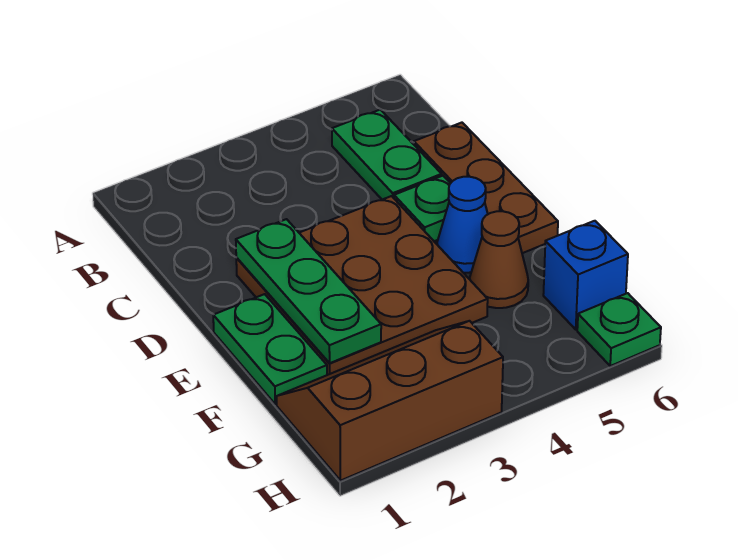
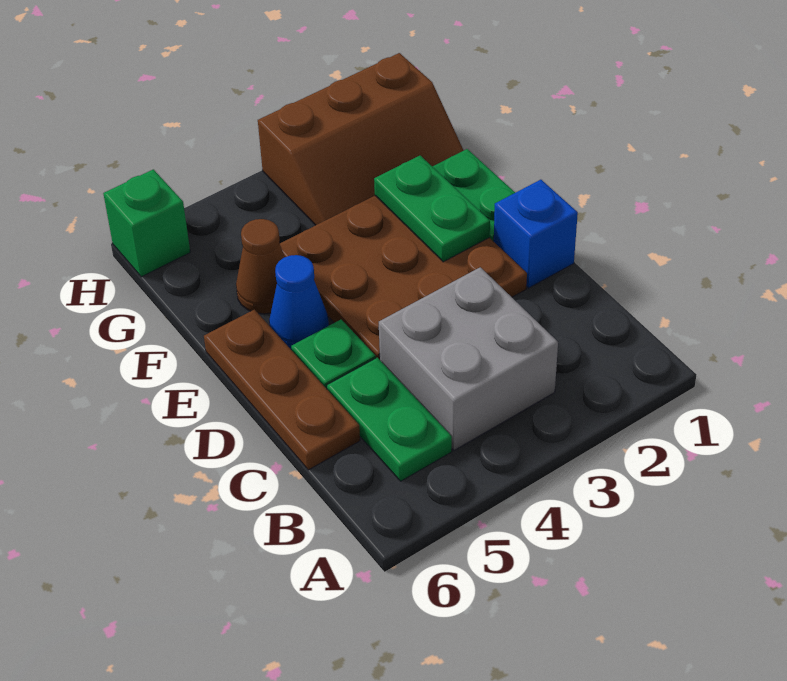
none -> grey brick B3:C4 level 1
green plate D2:F2 level 2 -> green plate E2:F2 level 2
blue brick G6 level 1 -> blue brick D1 level 1
green plate H6 level 1 -> green brick H6 level 1

